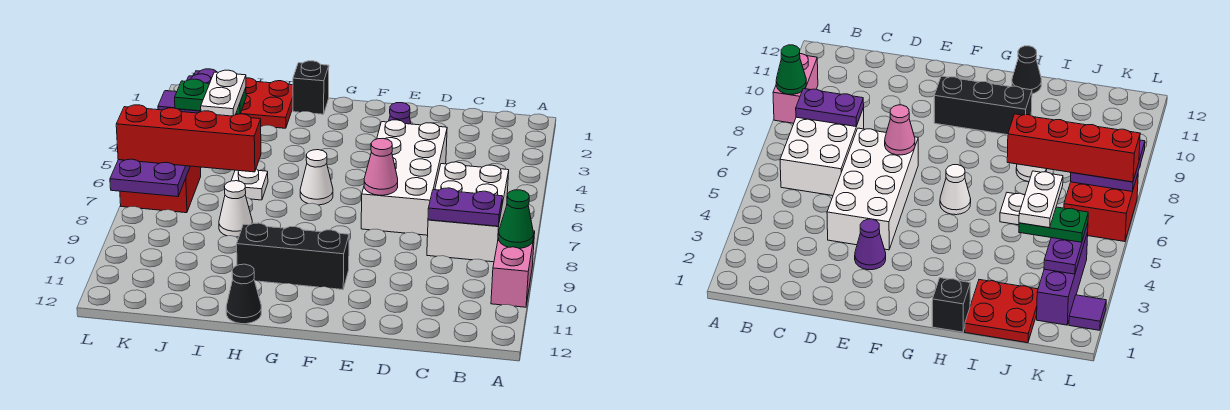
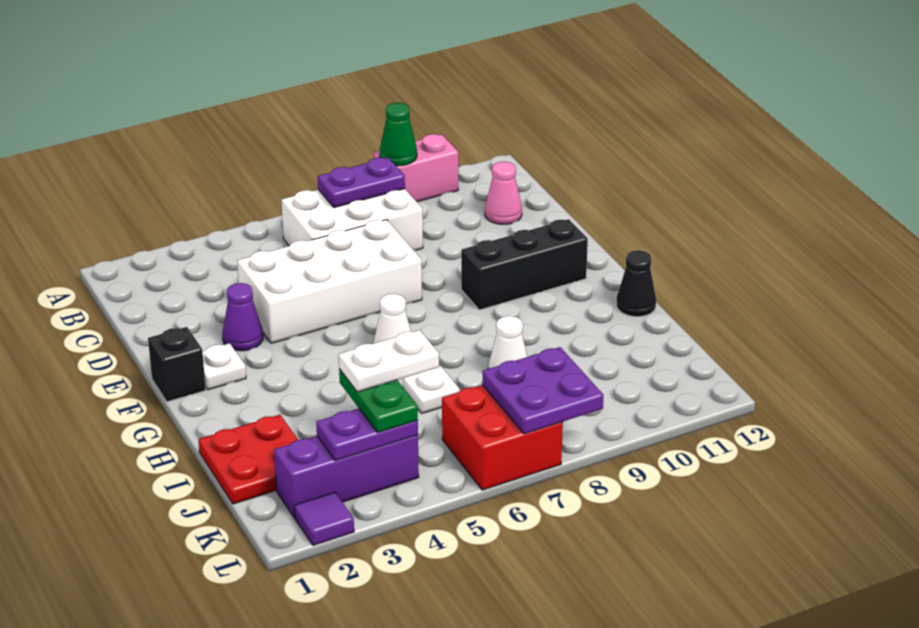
purple plate B8:C8 level 2 -> purple plate B7:B8 level 2
pink cone E7 level 2 -> pink cone C11 level 1
none -> white plate F2 level 1
black brick F10:H10 level 1 -> black brick F9:F11 level 1
black brick H1 level 1 -> black brick F1 level 1
red brick I7:L7 level 3 -> none

